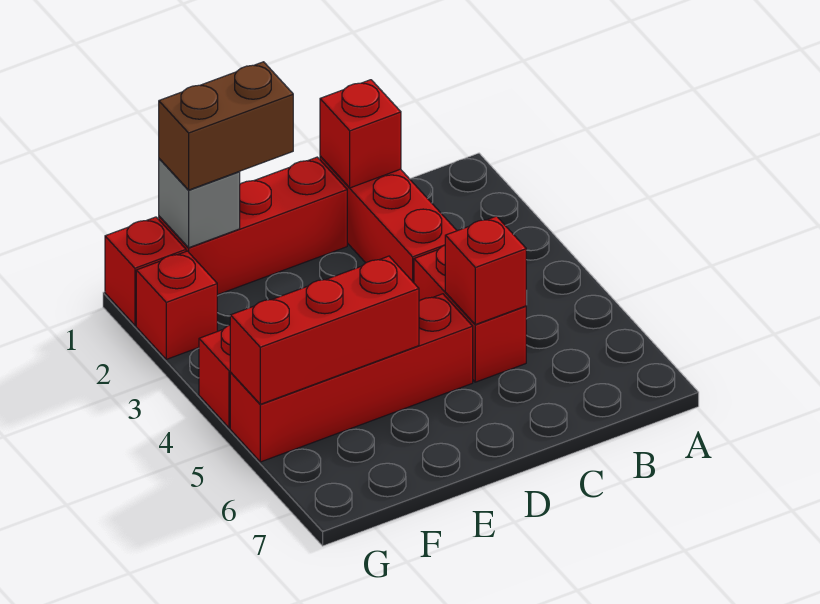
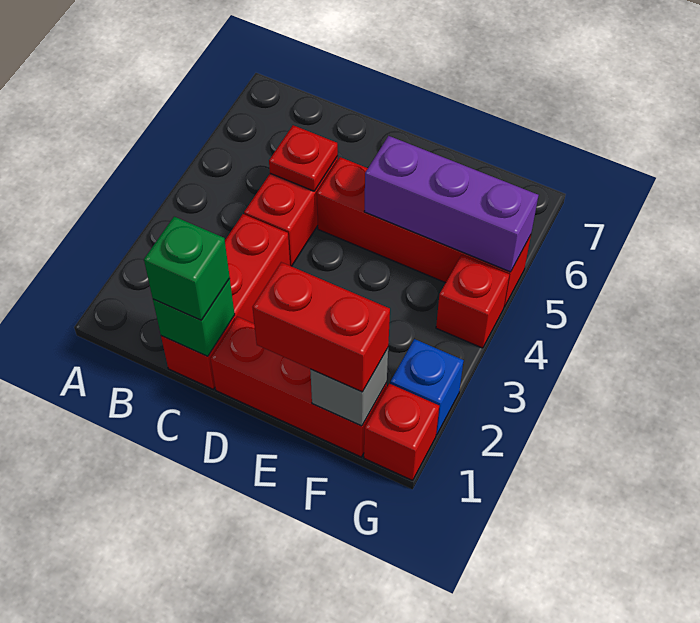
red brick C1 level 2 -> green brick C1 level 2
none -> green brick C1 level 3
red brick C5 level 2 -> red plate C5 level 2
brown brick E1:F1 level 3 -> red brick E1:F1 level 3
red brick E5:G5 level 2 -> purple brick E5:G5 level 2
red brick G2 level 1 -> blue brick G2 level 1

